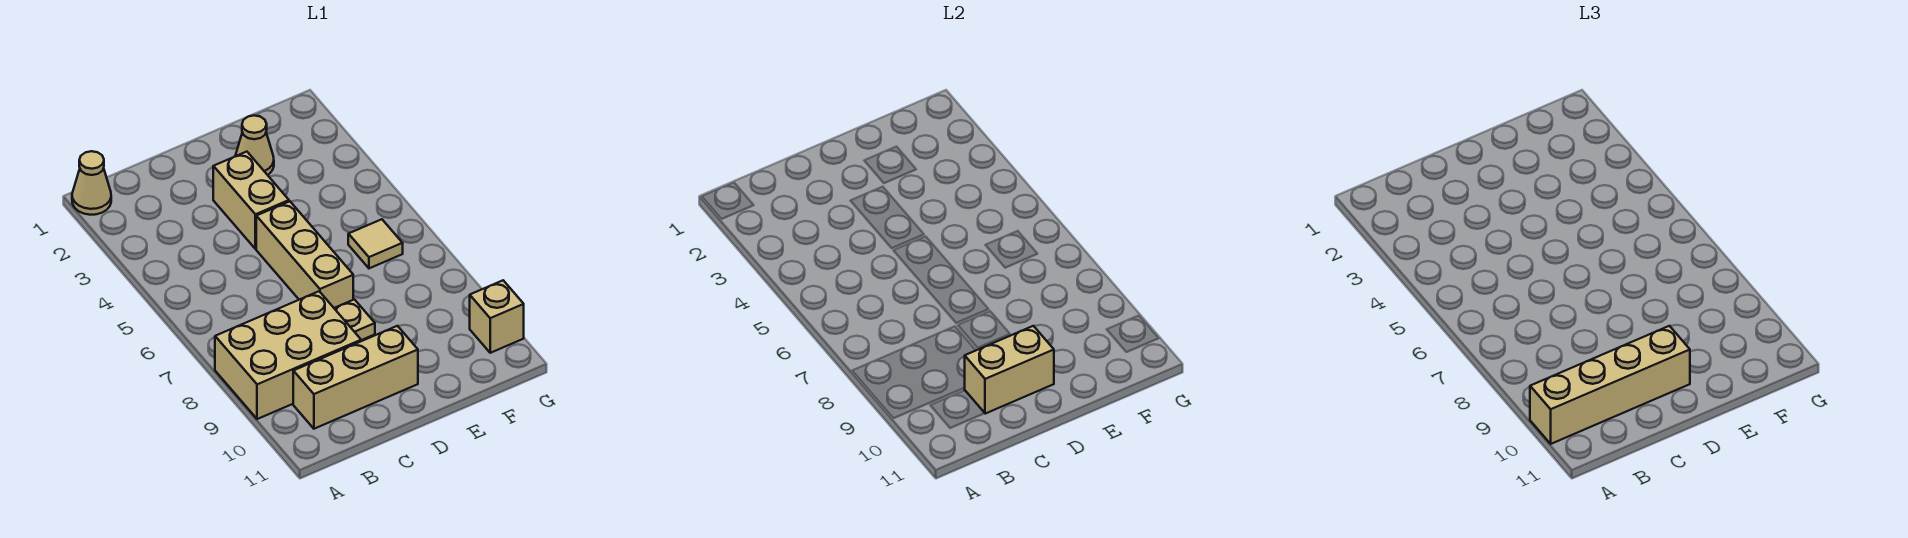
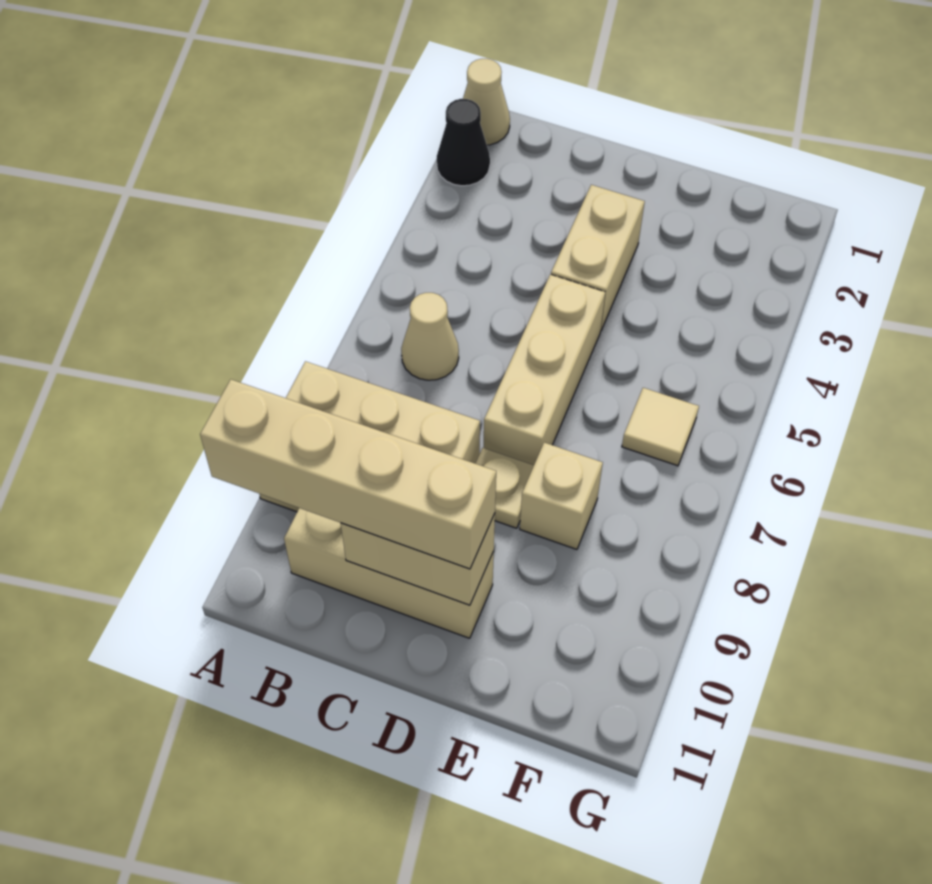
none -> black cone A2 level 1
tan cone E2 level 1 -> tan cone B6 level 1
tan brick G10 level 1 -> tan brick E8 level 1

